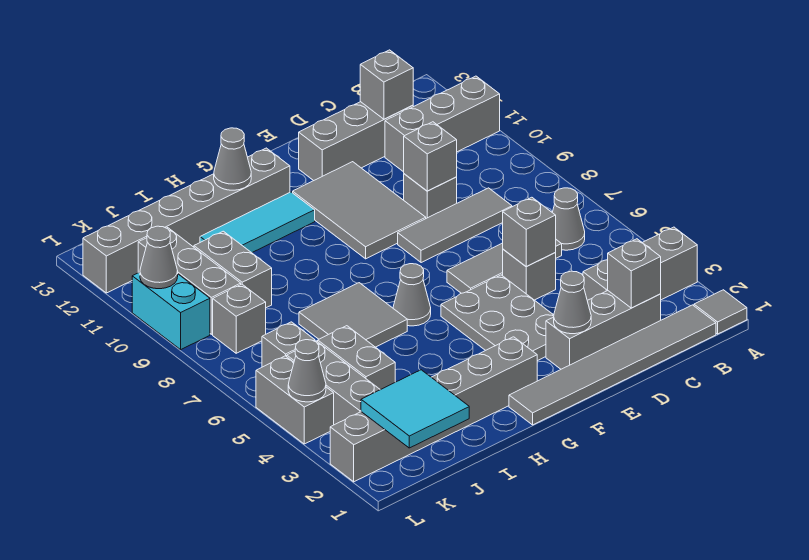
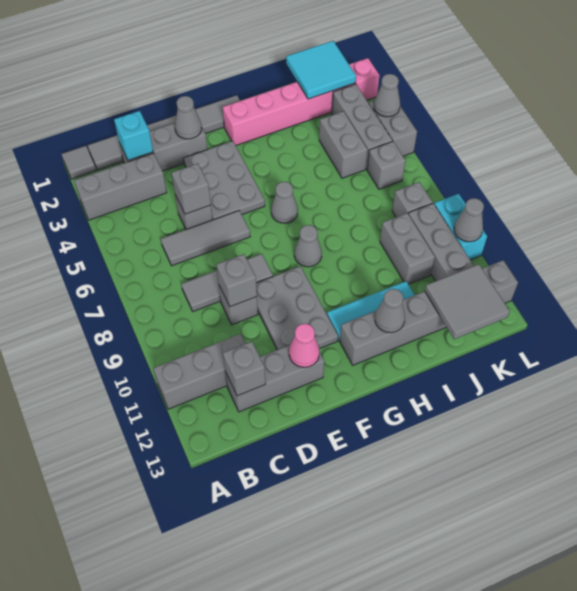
grey cone B6 level 1 -> grey cone G8 level 1
grey brick C2 level 2 -> cyan brick C2 level 2
grey tile E9:F11 level 1 -> grey plate E9:F11 level 1
none -> pink cone E12 level 2
grey brick G2:L2 level 1 -> pink brick G2:L2 level 1
grey tile H6:I7 level 1 -> grey tile J12:K13 level 2

